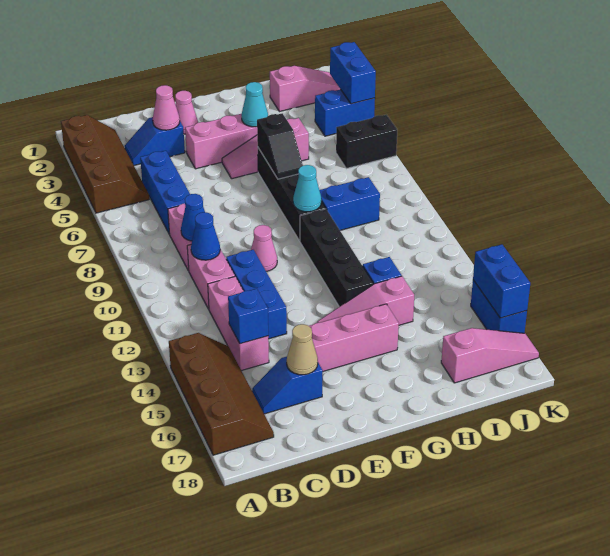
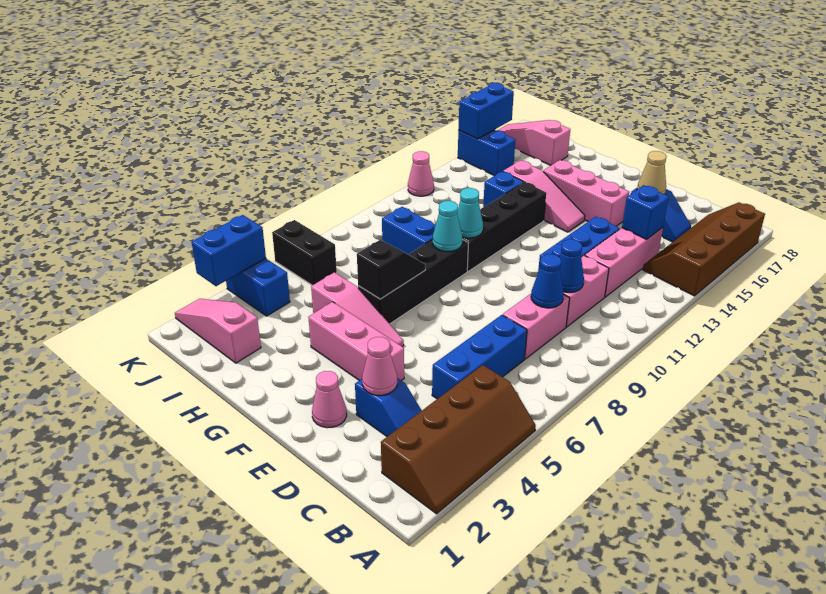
brown slope A2:B5 level 1 top A -> brown slope A2:B5 level 1 top B
pink cone E10 level 1 -> pink cone K12 level 1
cyan cone G4 level 2 -> cyan cone G10 level 2
blue brick K15:K16 level 1 -> blue brick J15:K15 level 1

